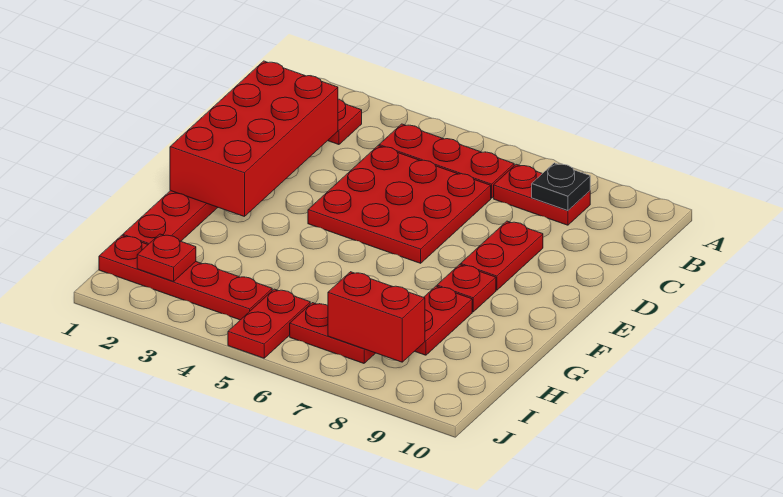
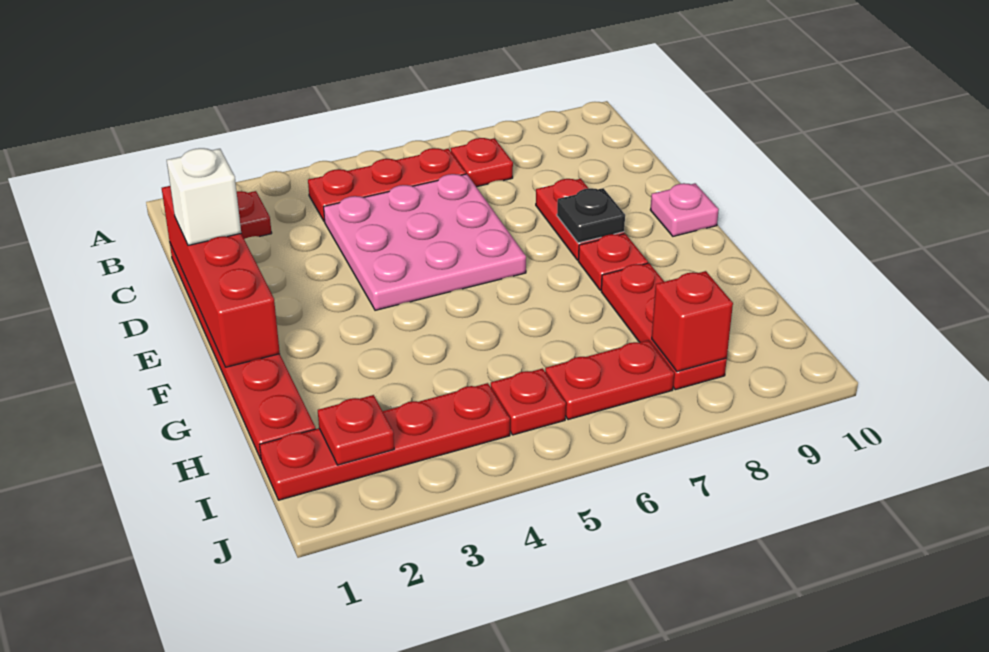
red plate B7:B8 level 1 -> red plate B7 level 1
black plate B8 level 2 -> black plate E8 level 2
red brick C1:F2 level 2 -> red brick C1:F1 level 2
red plate C4:E6 level 1 -> pink plate C4:E6 level 1
none -> white brick D1 level 3
none -> pink plate E10 level 1
red plate G8:H8 level 1 -> red plate G8:I8 level 1
red plate I5:J5 level 1 -> red plate I5 level 1
red brick I7:I8 level 2 -> red brick I8 level 2

